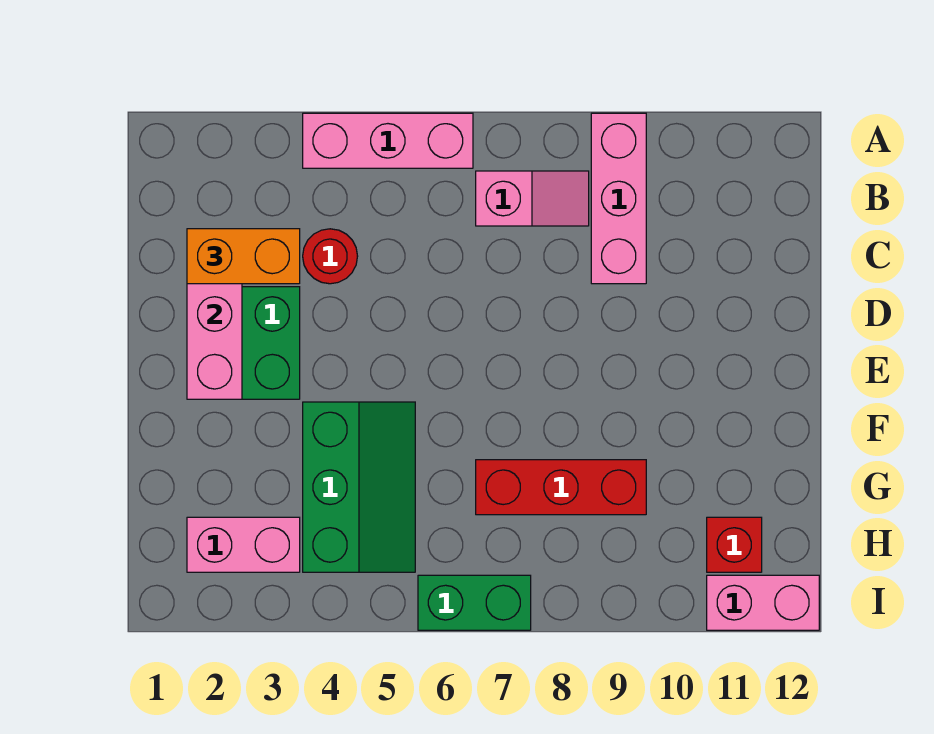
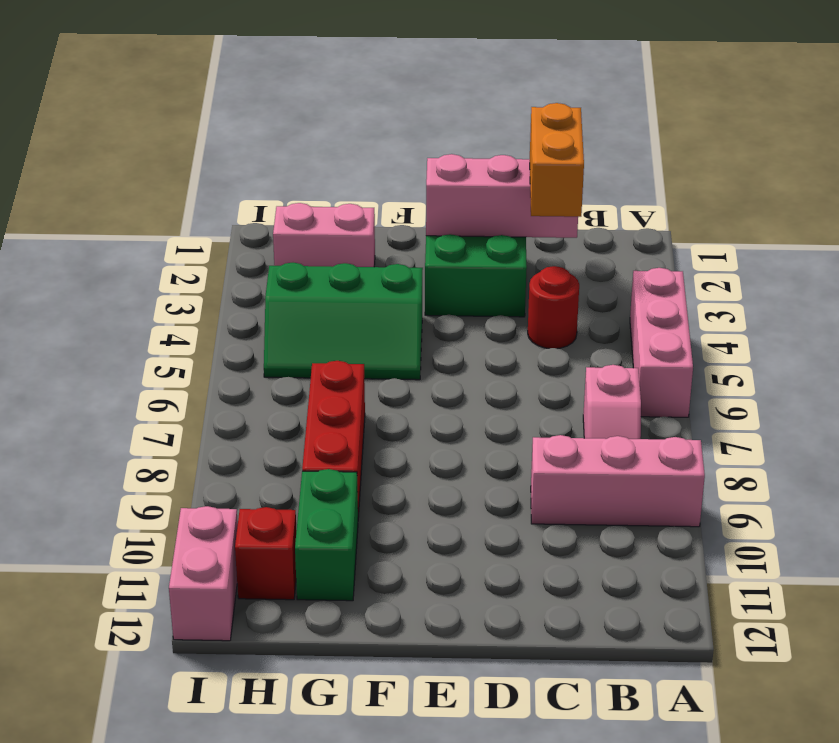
pink brick H2:H3 level 1 -> pink brick G2:H2 level 1
green brick I6:I7 level 1 -> green brick G10:G11 level 1

